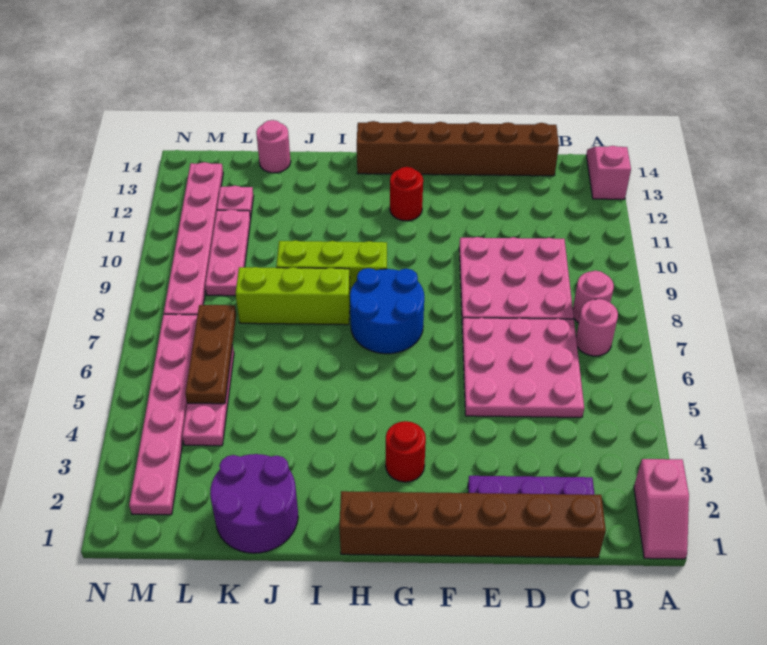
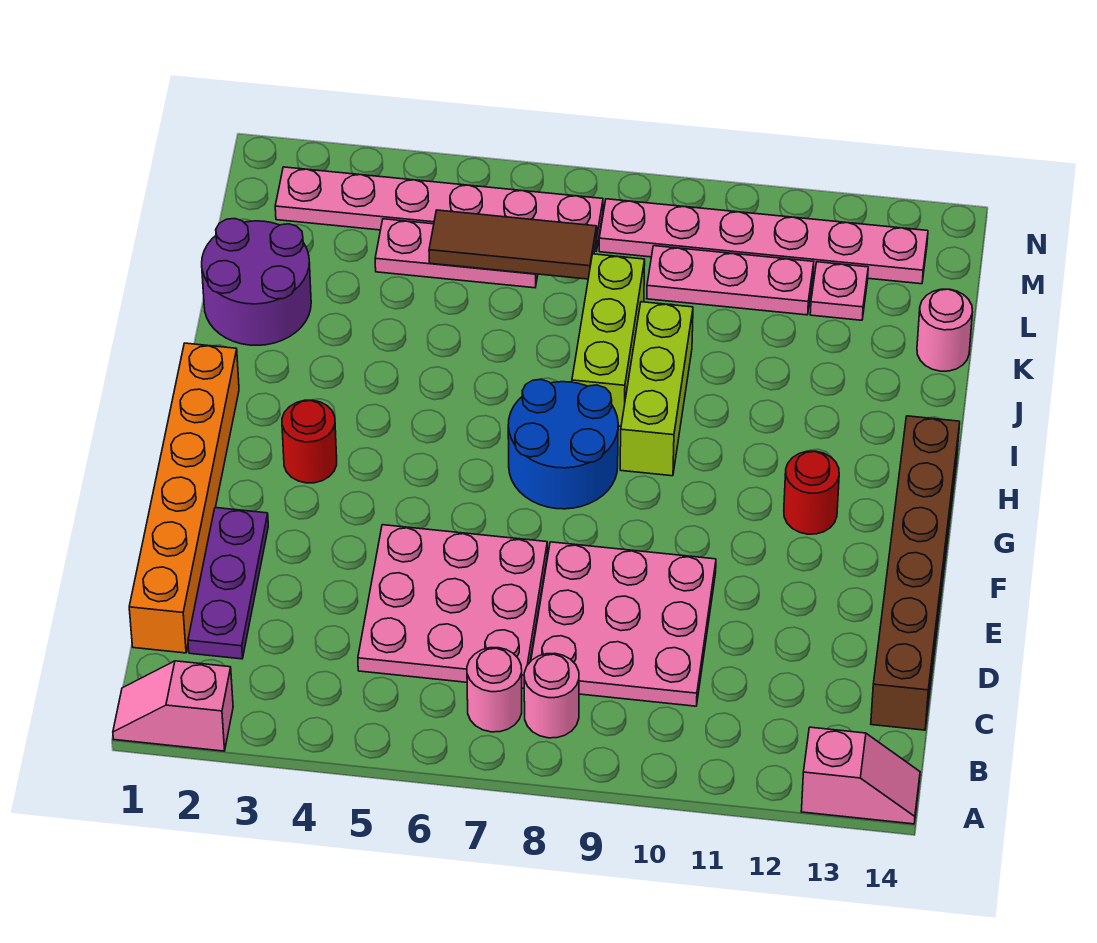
brown brick C1:H1 level 1 -> orange brick C1:H1 level 1
brown plate L5:L7 level 2 -> brown tile L5:L7 level 2

